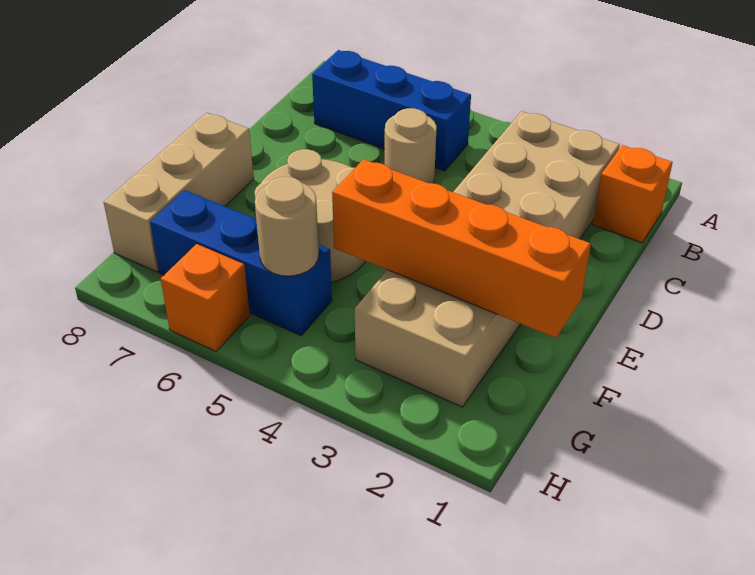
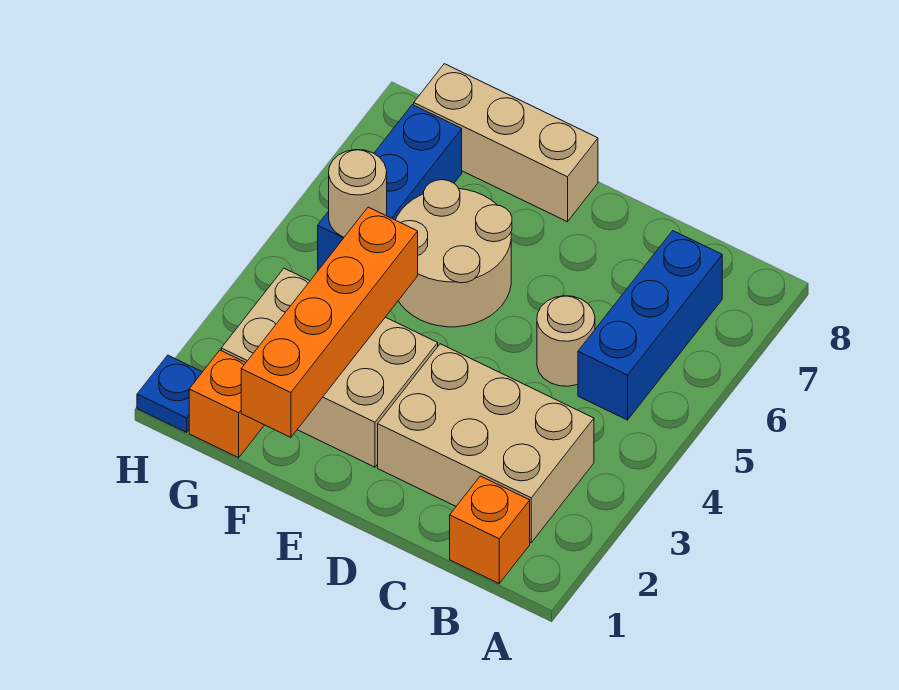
none -> blue plate H1 level 1
orange brick H6 level 1 -> orange brick G1 level 1

